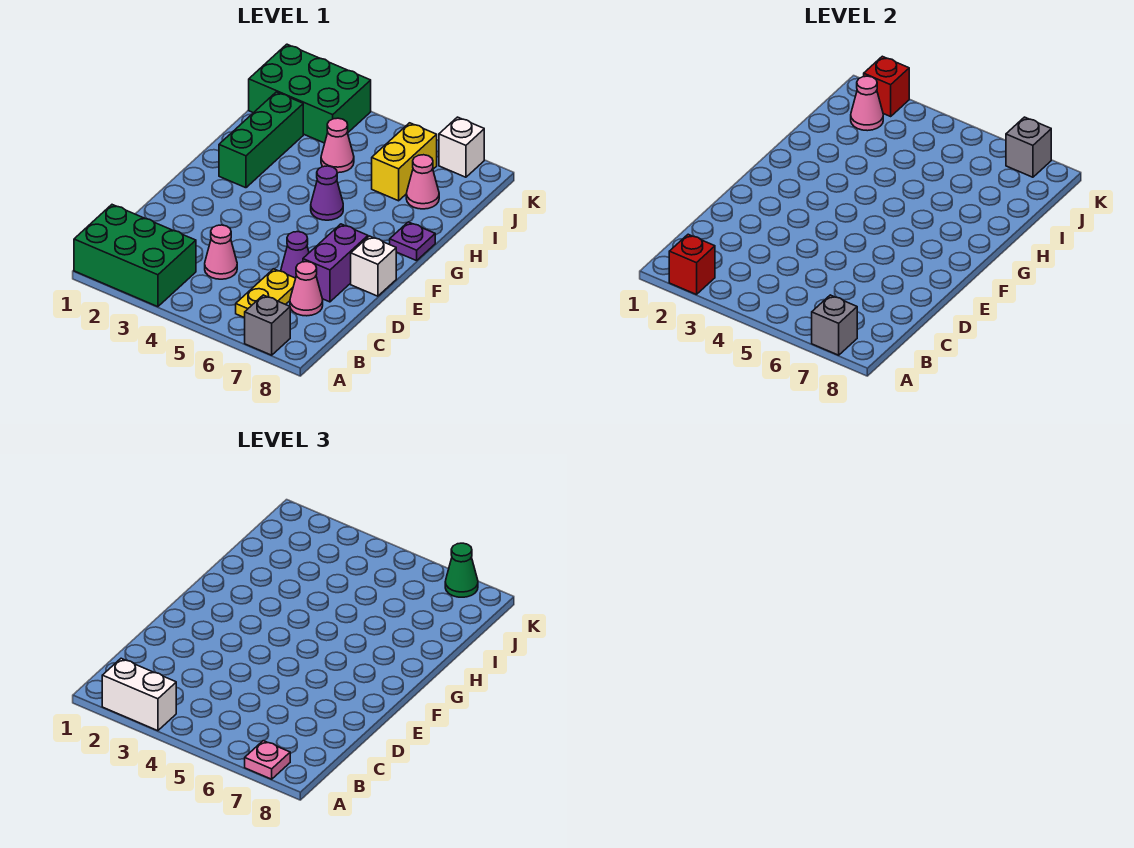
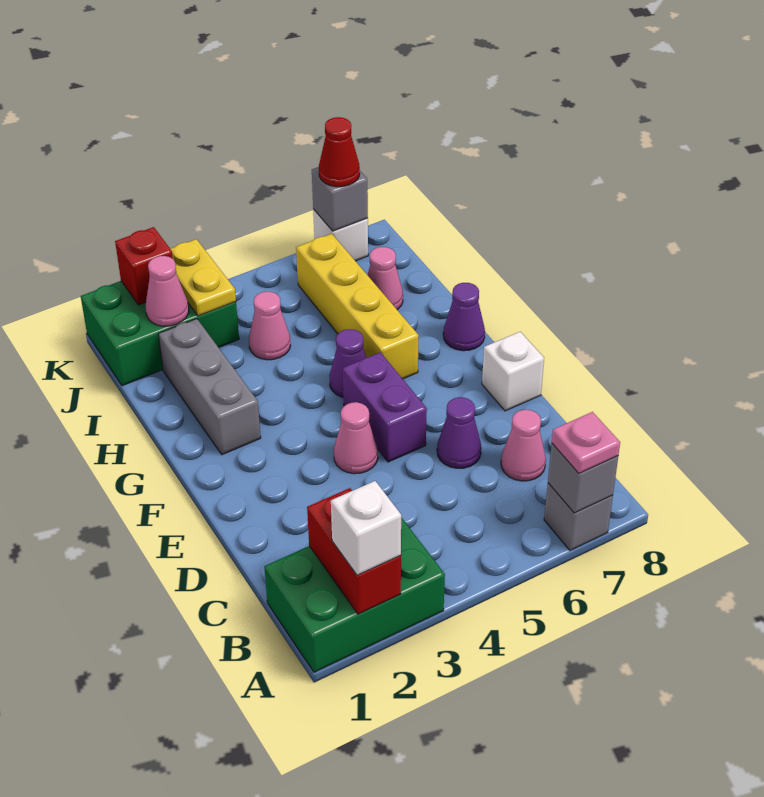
red brick A2 level 2 -> red brick A2:B2 level 2
white brick A2:A3 level 3 -> white brick A2 level 3
yellow plate B6:C6 level 1 -> yellow plate J3:K3 level 2
pink cone C4 level 1 -> pink cone E4 level 1
purple brick D7:E7 level 1 -> purple brick E5:F5 level 1
green brick G2:I2 level 1 -> grey brick G2:I2 level 1
purple plate G8 level 1 -> purple cone G8 level 1
yellow brick I6:J6 level 1 -> yellow brick G6:J6 level 1
green cone K7 level 3 -> red cone K7 level 3

